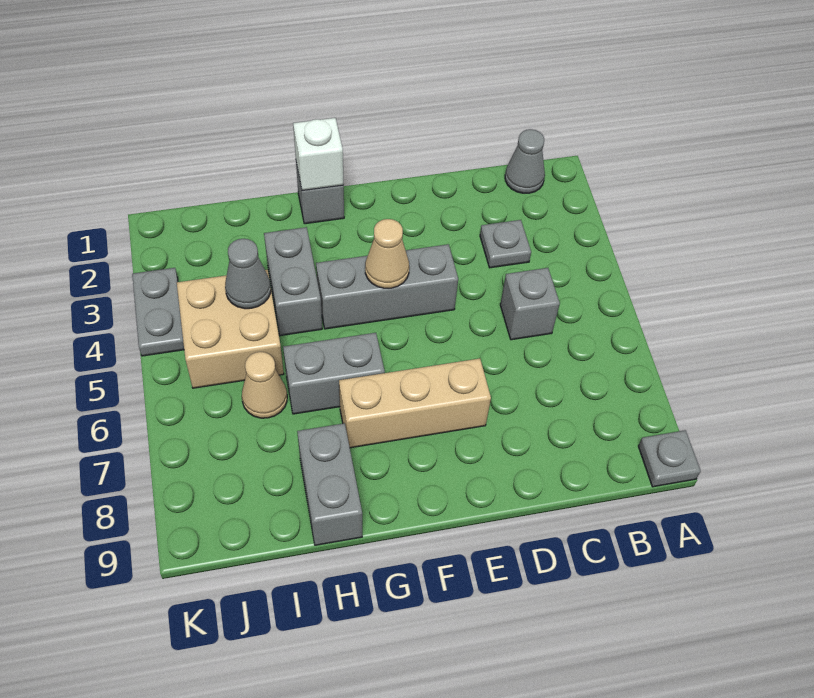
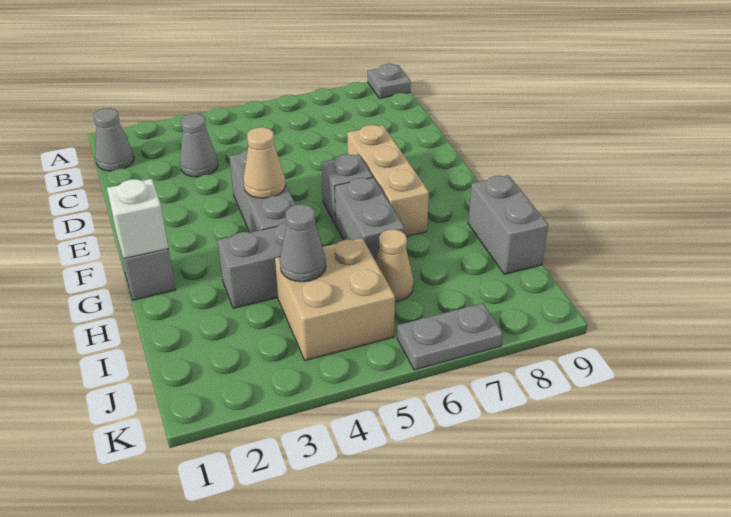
grey plate C3 level 1 -> grey cone C3 level 1
grey brick C5 level 1 -> grey brick F6 level 1
grey brick H8:H9 level 1 -> grey brick H9:I9 level 1
grey plate K3:K4 level 1 -> grey plate K6:K7 level 1

